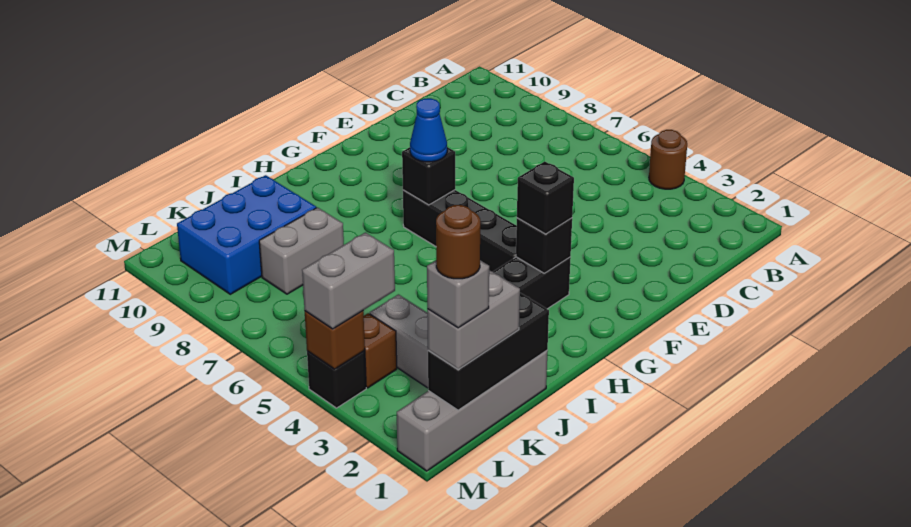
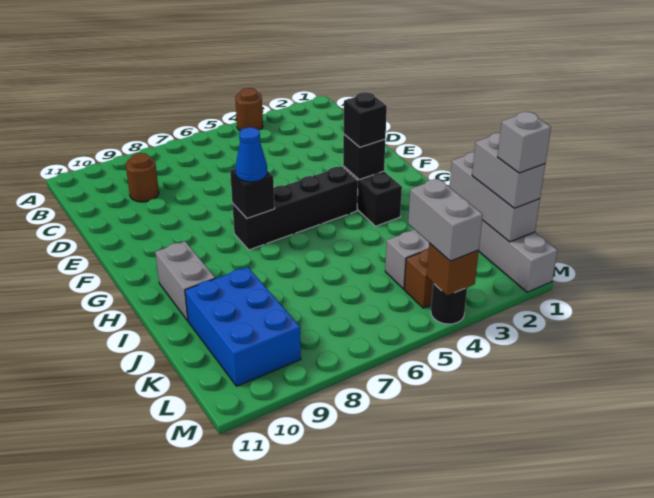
black brick J1:L1 level 2 -> grey brick J1:L1 level 2
grey brick J8:K8 level 1 -> grey brick H10:I10 level 1
brown round brick L1 level 5 -> brown round brick C9 level 1
black brick M4 level 1 -> black round brick M4 level 1

